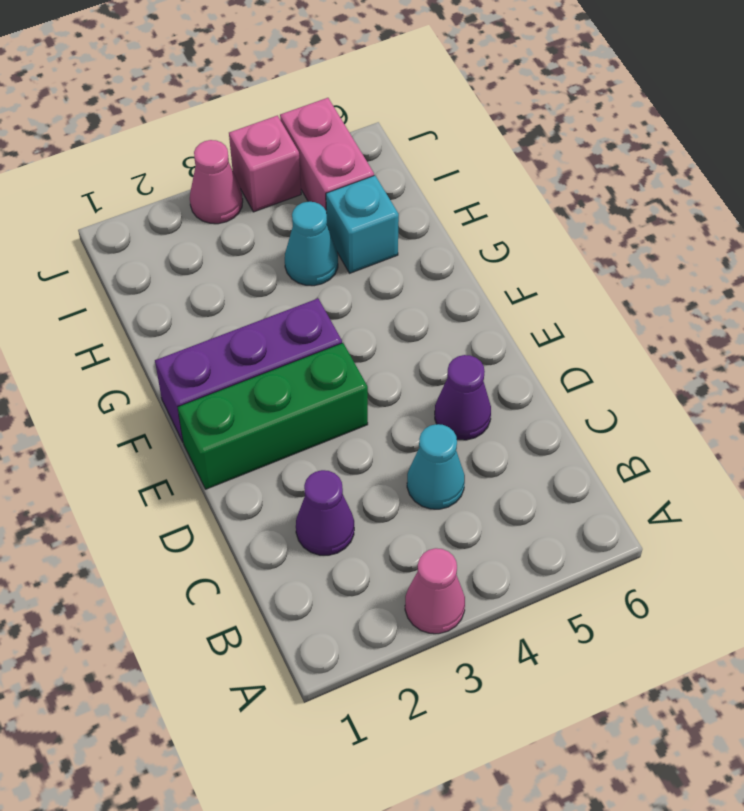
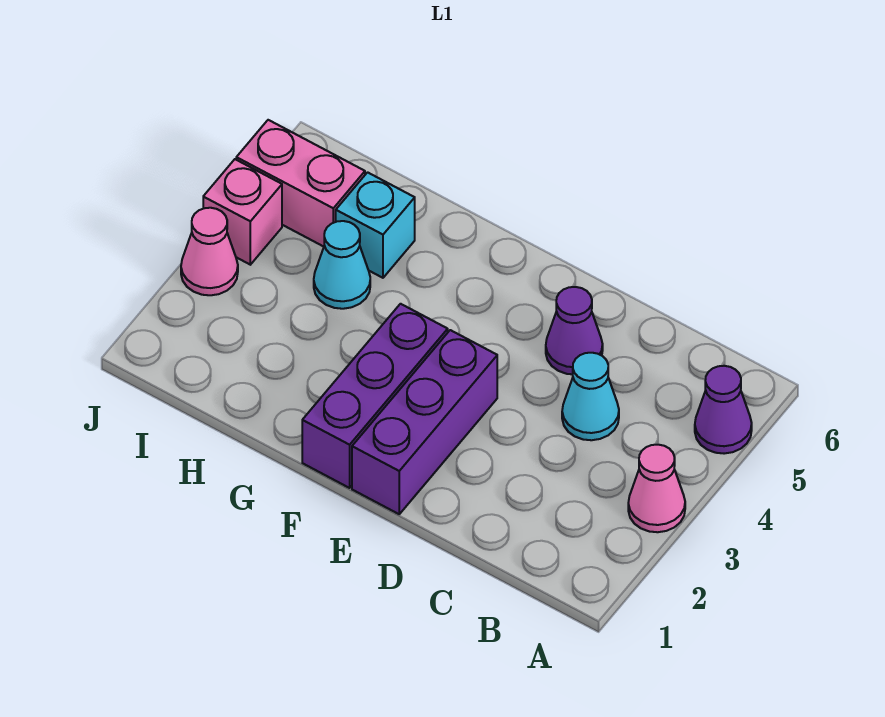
purple cone C2 level 1 -> purple cone A5 level 1
green brick E1:E3 level 1 -> purple brick E1:E3 level 1

